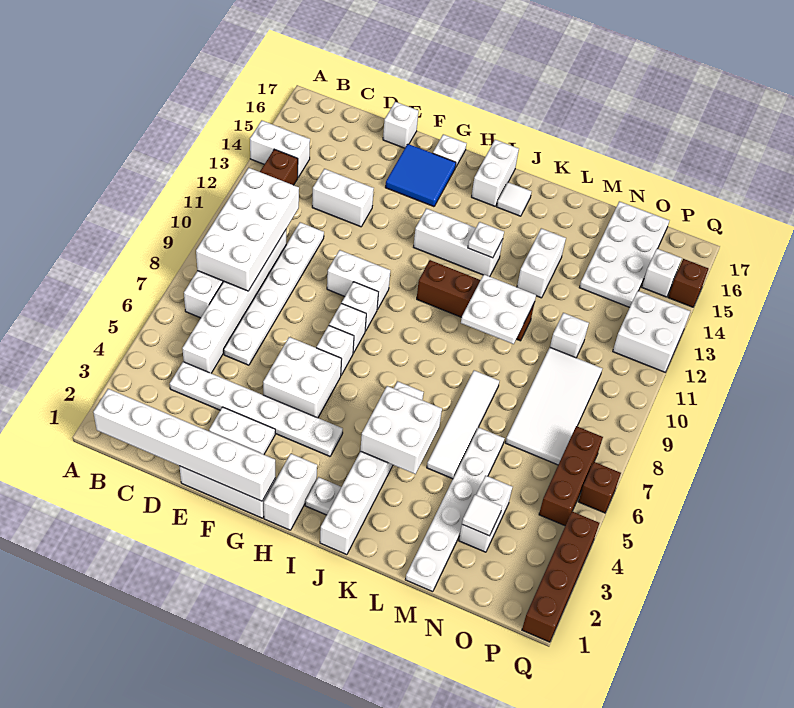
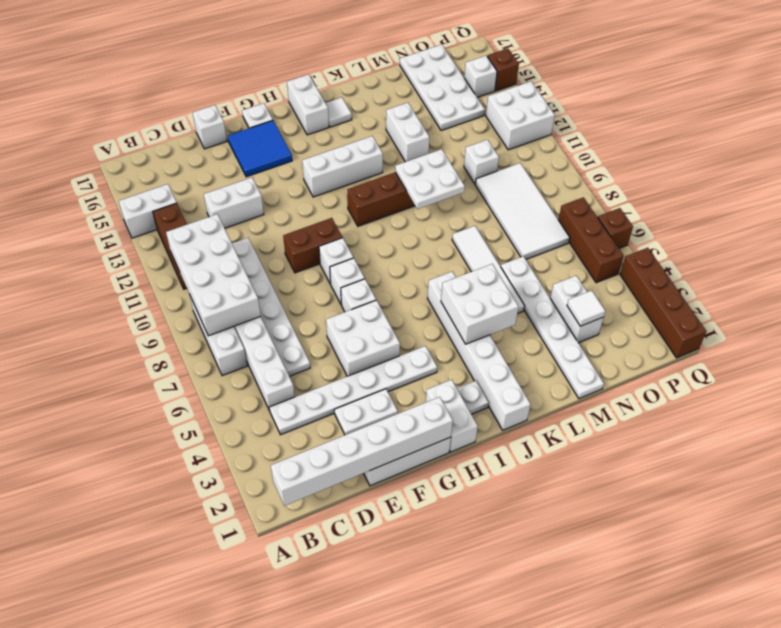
white brick F10:G10 level 1 -> brown brick F10:G10 level 1
white plate J13 level 2 -> none

